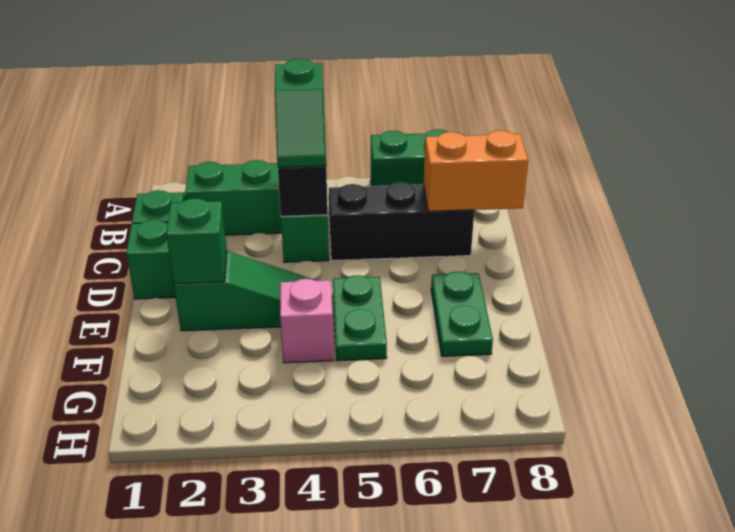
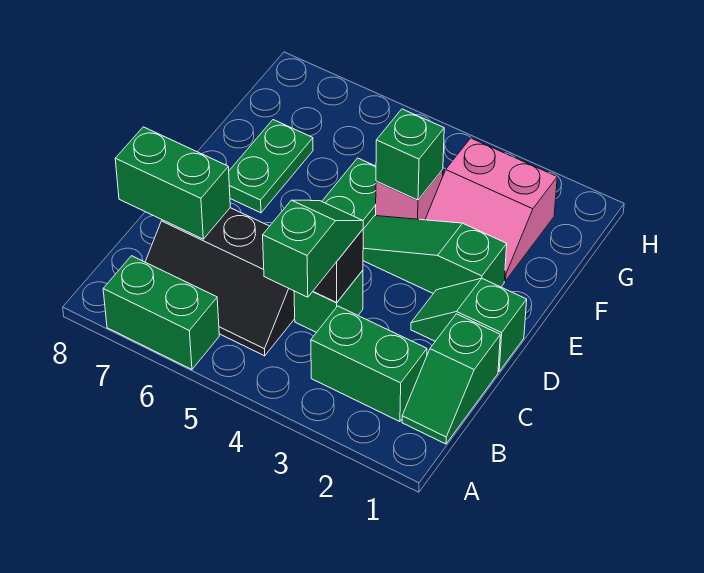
orange brick C7:C8 level 2 -> green brick C7:C8 level 2
green brick E2 level 2 -> green brick F4 level 2
none -> pink slope F2:G3 level 1 top G

